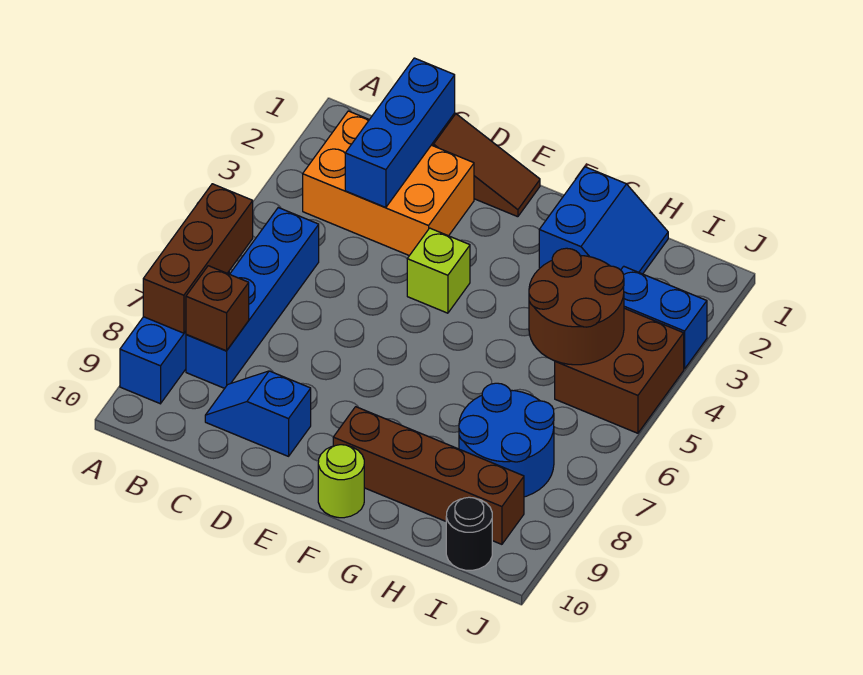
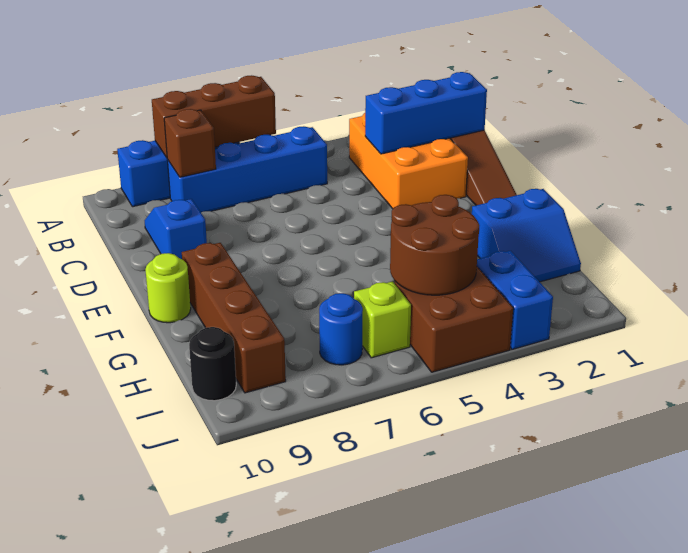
lime brick E4 level 1 -> lime brick I6 level 1
blue round brick H7:I8 level 1 -> blue round brick I7 level 1

